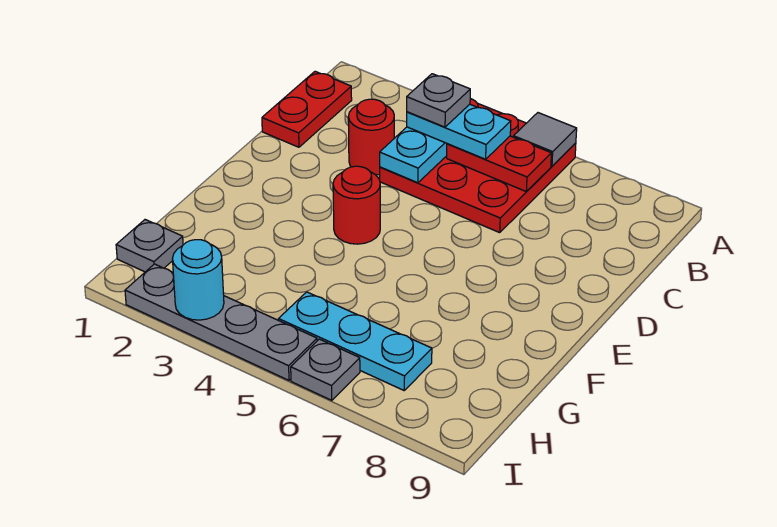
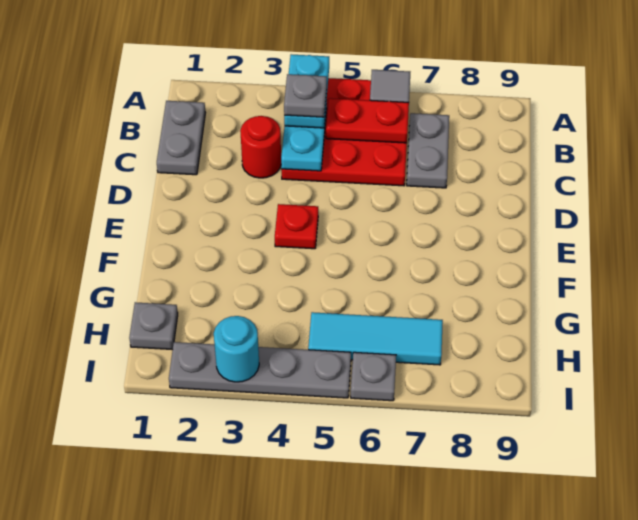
red plate B1:C1 level 1 -> grey plate B1:C1 level 1
cyan plate B4:B5 level 3 -> cyan plate A4:B4 level 3
none -> grey plate B7:C7 level 1
red round brick E4 level 1 -> red plate E4 level 1
cyan plate H5:H7 level 1 -> cyan tile H5:H7 level 1

